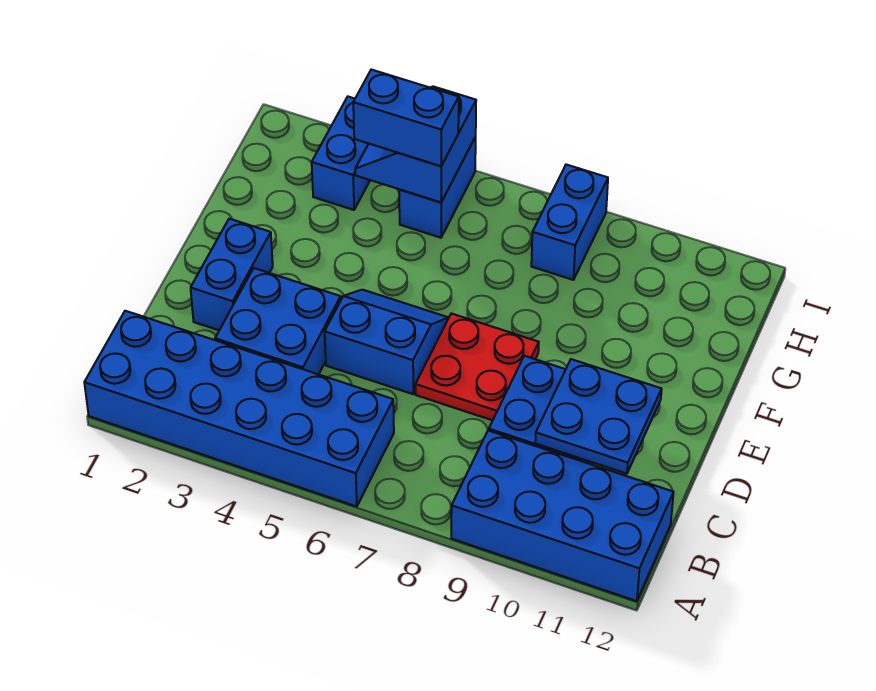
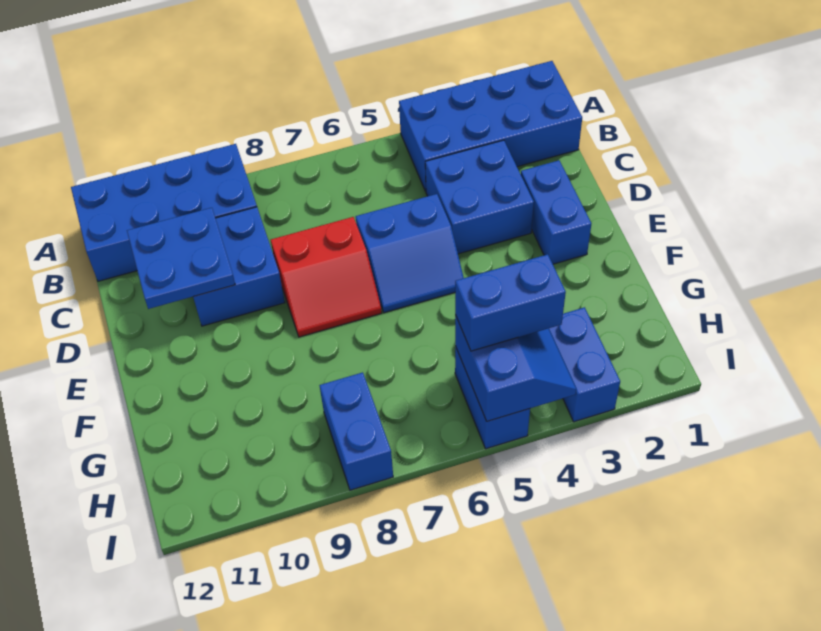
blue brick A1:B6 level 1 -> blue brick A1:B4 level 1
red plate D7:E8 level 1 -> red slope D7:E8 level 1 top D

